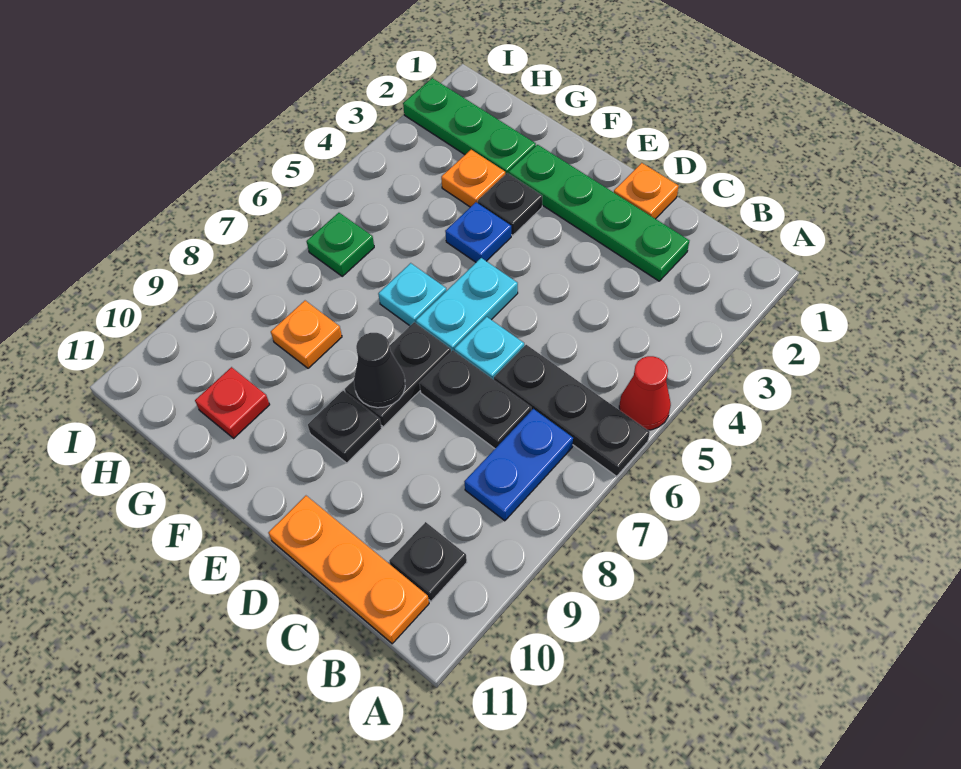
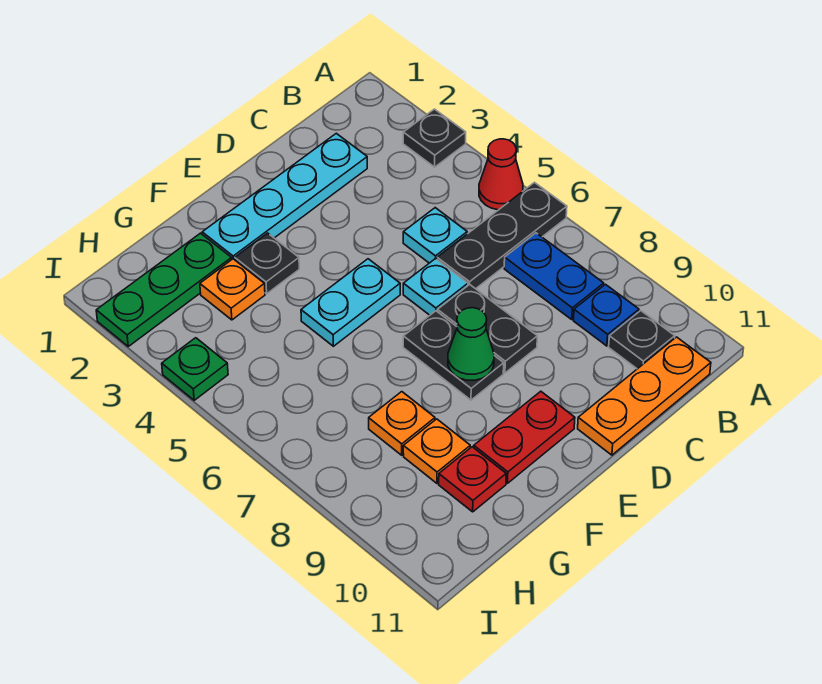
green plate C2:F2 level 1 -> cyan plate C2:F2 level 1
black plate C7:D7 level 1 -> black plate D7:D8 level 1
orange plate D1 level 1 -> orange plate G9 level 1
cyan plate E5:E6 level 1 -> cyan plate E5:F5 level 1
black cone E8 level 2 -> green cone E8 level 2
black plate E9 level 1 -> black plate A3 level 1
none -> red plate E10:F10 level 1
blue plate F4 level 1 -> blue plate B9 level 1
cyan plate F6 level 1 -> cyan plate C5 level 1
green plate H6 level 1 -> green plate I4 level 1

